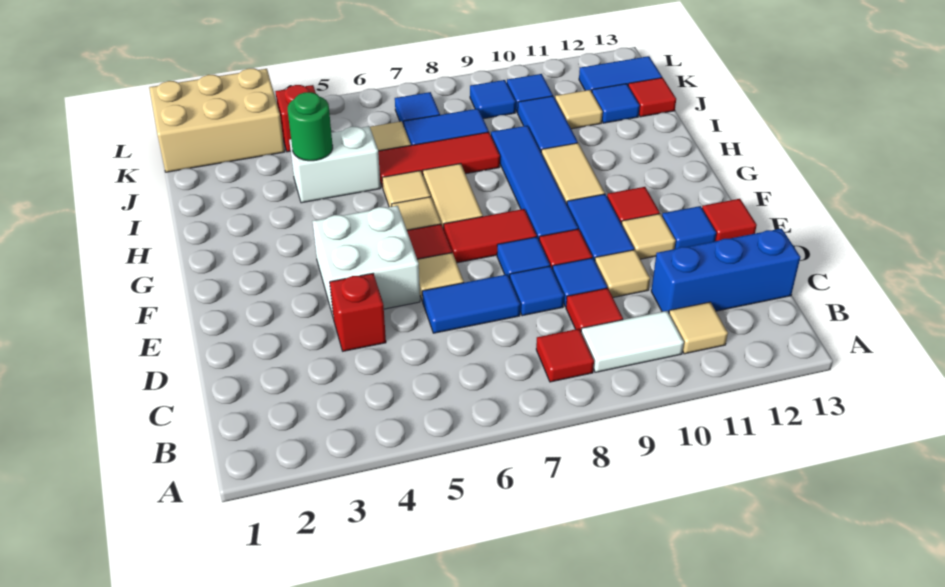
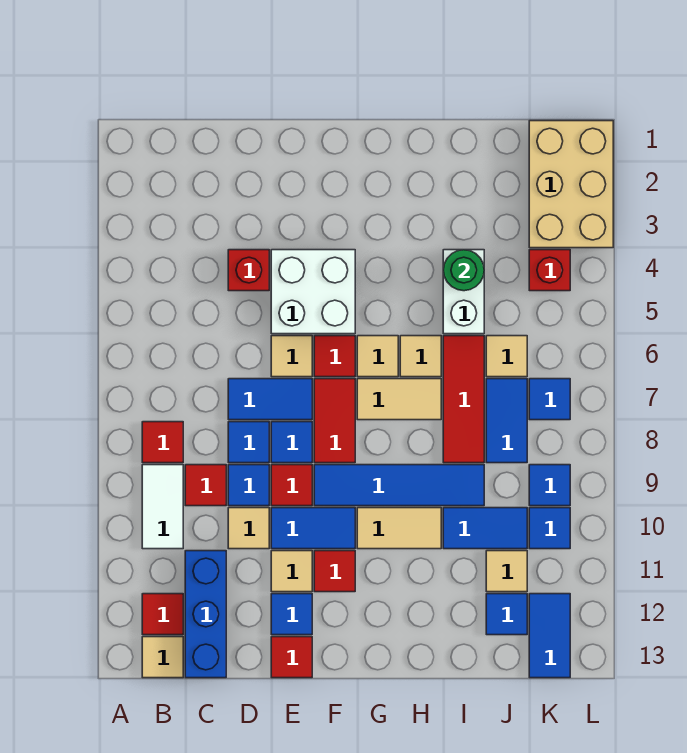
tan tile B11 level 1 -> tan tile B13 level 1
blue tile D6:D7 level 1 -> blue tile D7:E7 level 1
red tile J13 level 1 -> red tile B12 level 1

